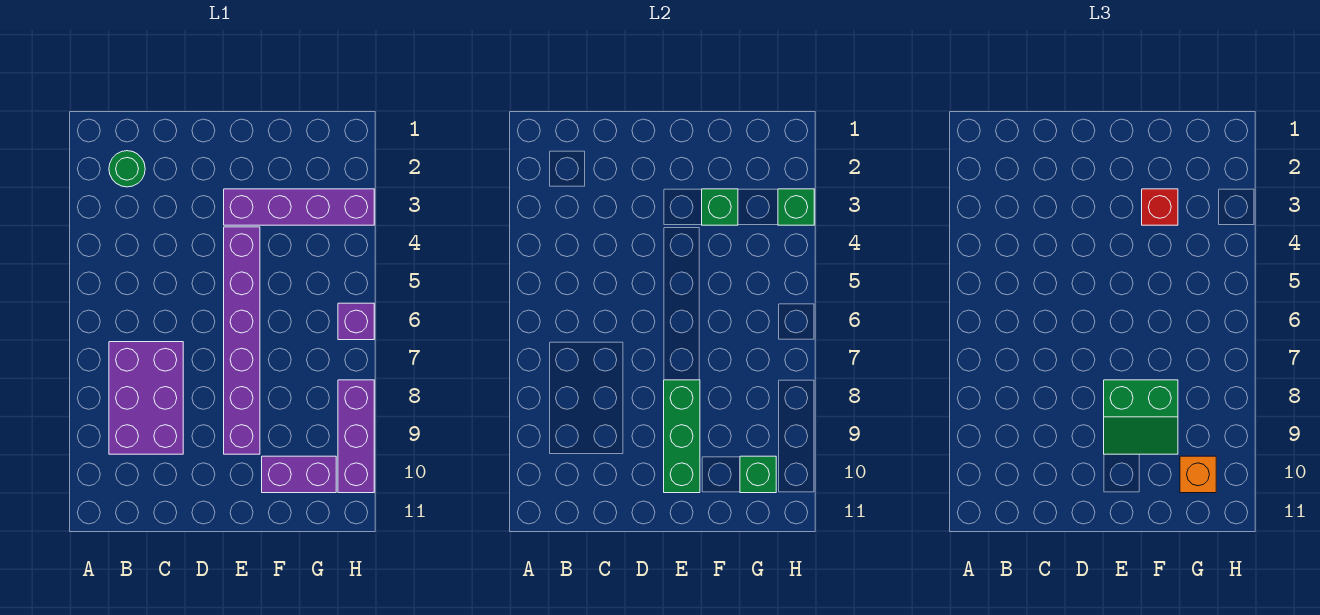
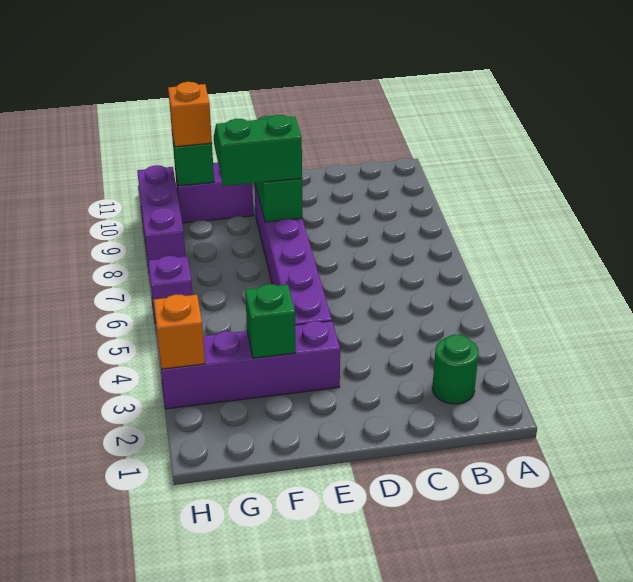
purple brick B7:C9 level 1 -> none
red brick F3 level 3 -> none
green brick H3 level 2 -> orange brick H3 level 2

